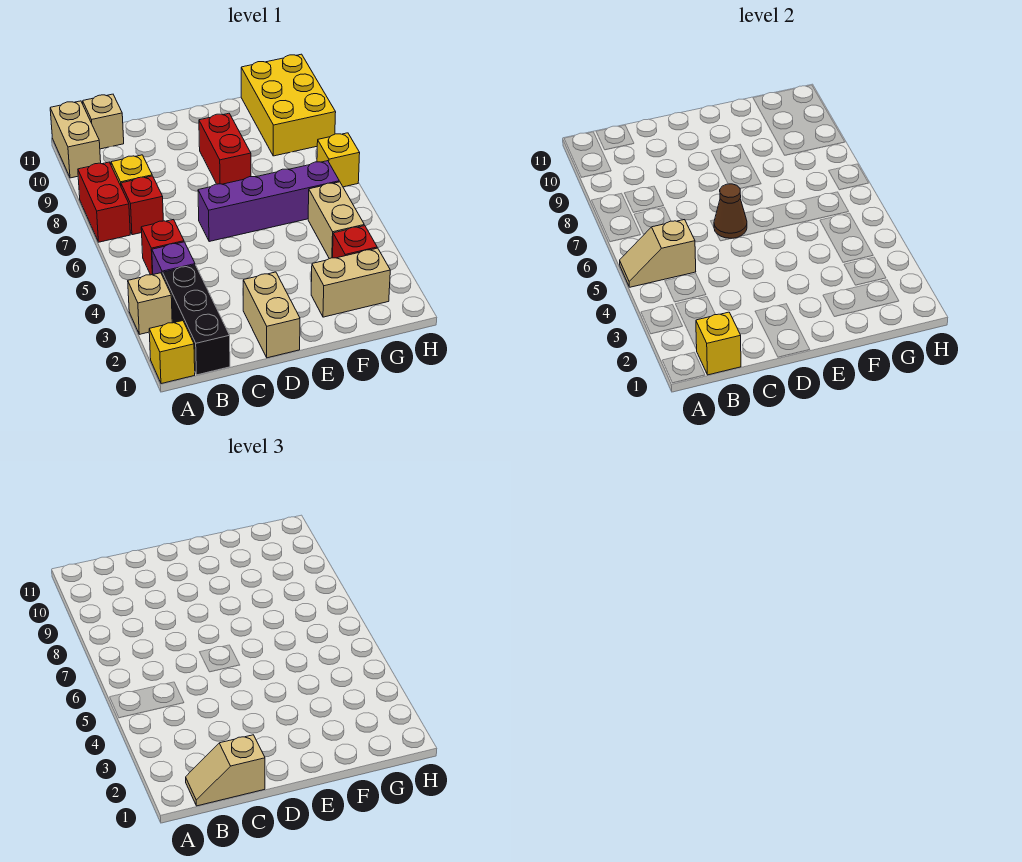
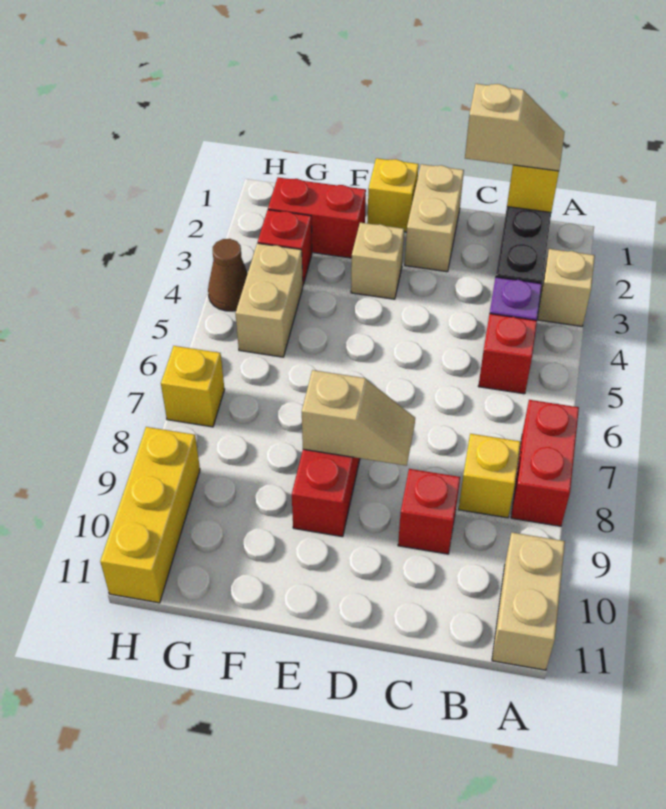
yellow brick A1 level 1 -> yellow brick E1 level 1
tan slope A5:B5 level 2 top B -> tan slope D8:E8 level 2 top E
red brick B7 level 1 -> red brick C9 level 1
tan brick B11 level 1 -> tan brick E3 level 1
purple brick D6:G6 level 1 -> none
brown cone D6 level 2 -> brown cone H4 level 1
tan brick F2:G2 level 1 -> red brick F2:G2 level 1
yellow brick G9:H11 level 1 -> yellow brick H9:H11 level 1

